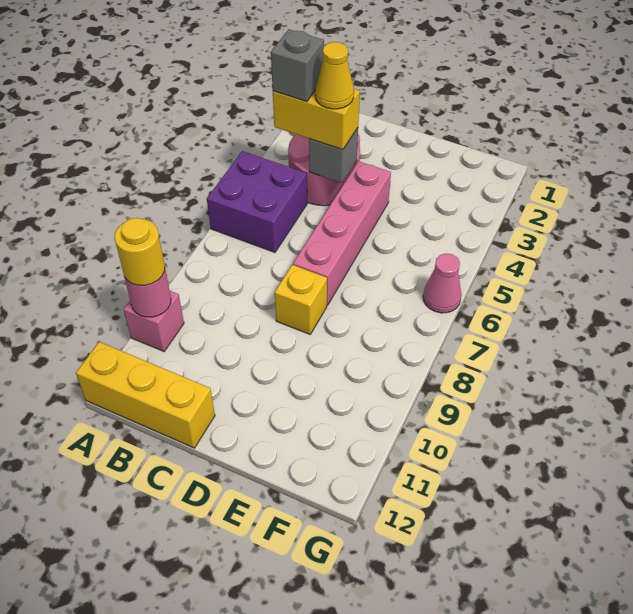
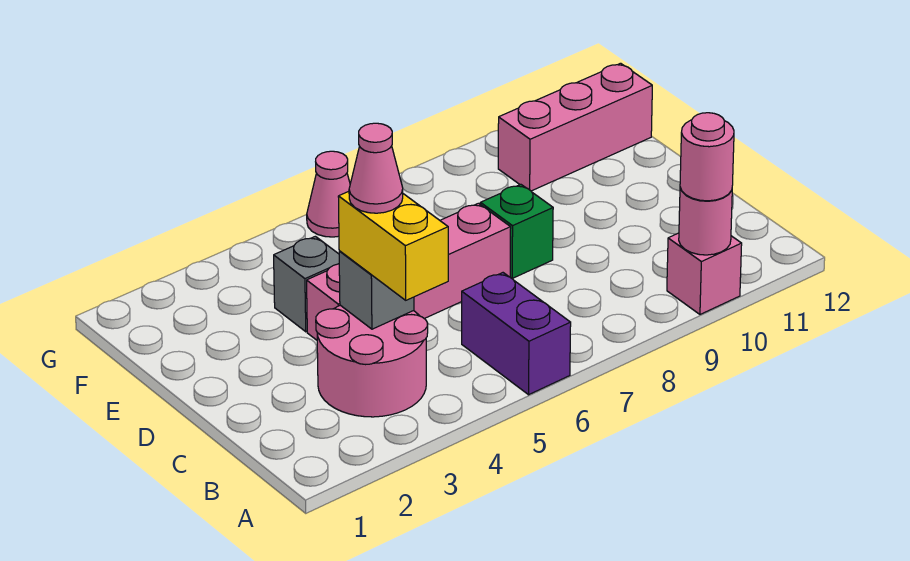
purple brick A5:B6 level 1 -> purple brick A6:B6 level 1
yellow round brick A10 level 3 -> pink round brick A10 level 3
yellow brick A12:C12 level 1 -> none
grey brick B4 level 4 -> grey brick E4 level 1
yellow cone C4 level 4 -> pink cone C4 level 4
yellow brick D8 level 1 -> green brick D8 level 1
none -> pink brick F10:F12 level 1

